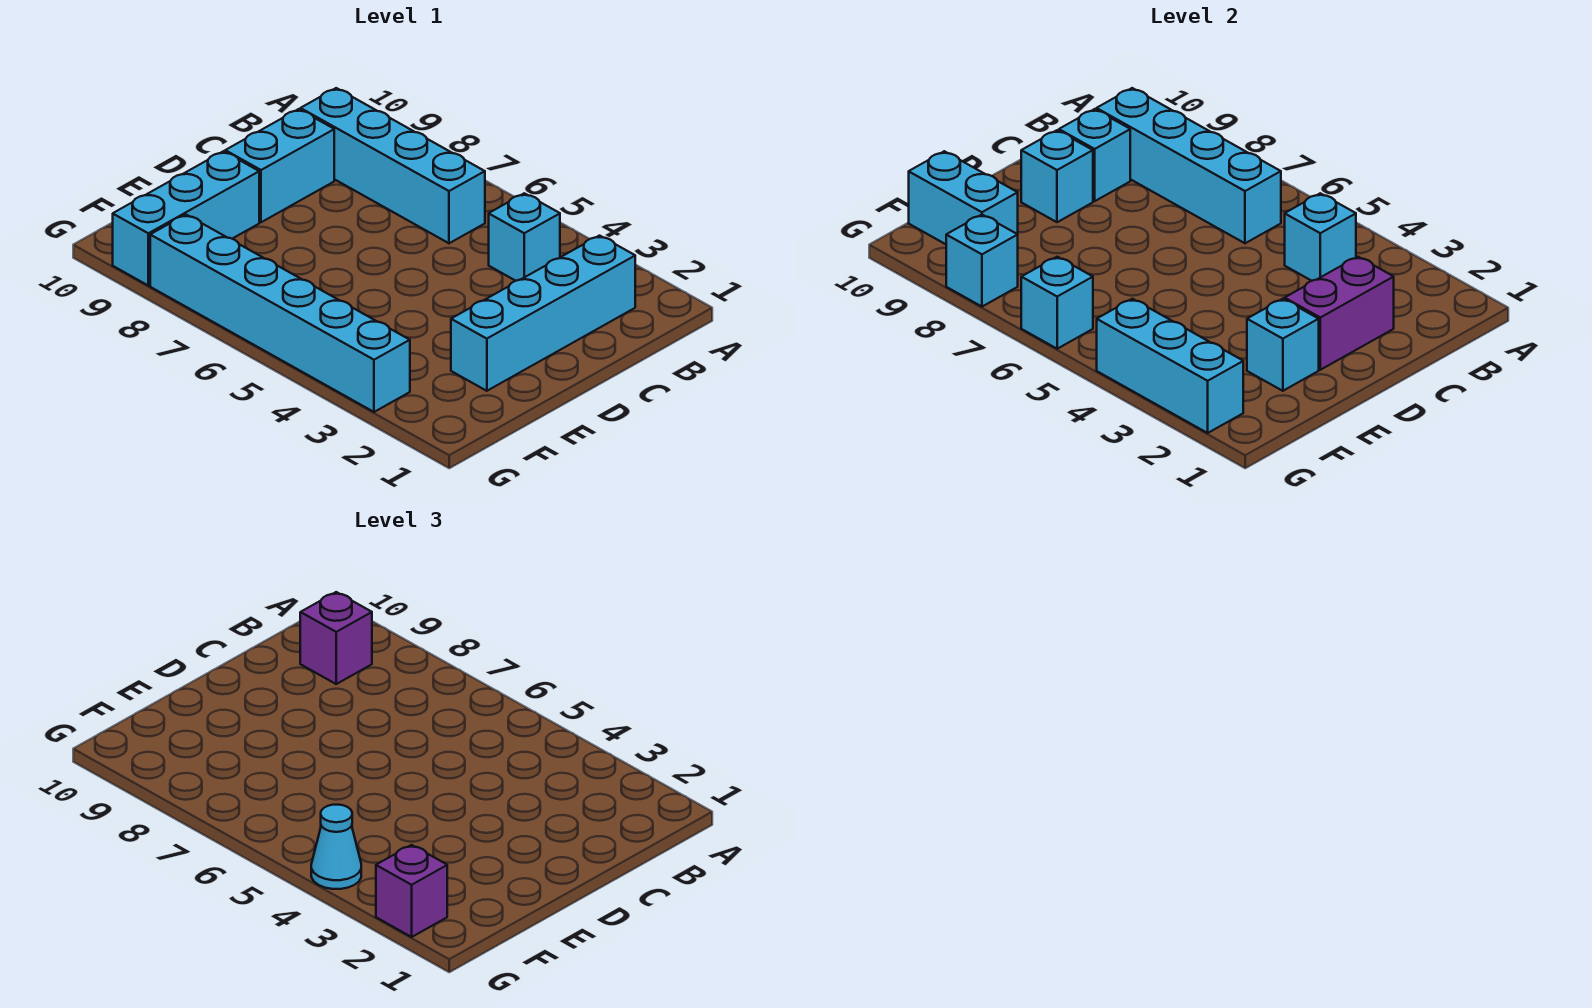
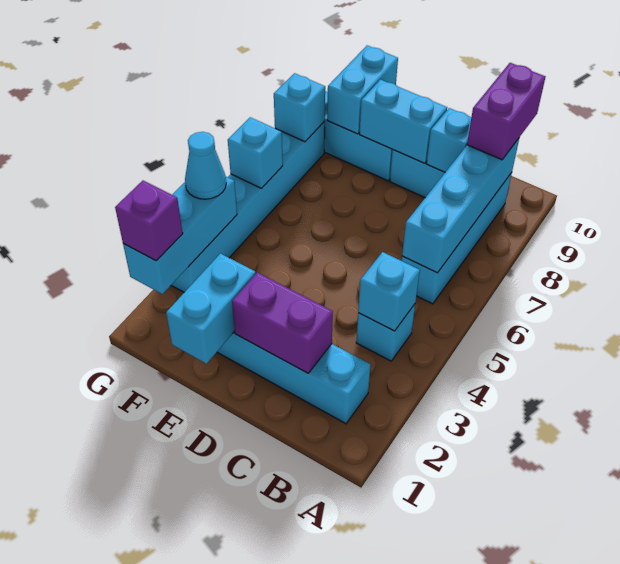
purple brick B9 level 3 -> purple brick B9:B10 level 3
cyan brick D9 level 2 -> cyan brick D9:E9 level 2
cyan brick E2 level 2 -> cyan brick E1:E2 level 2

